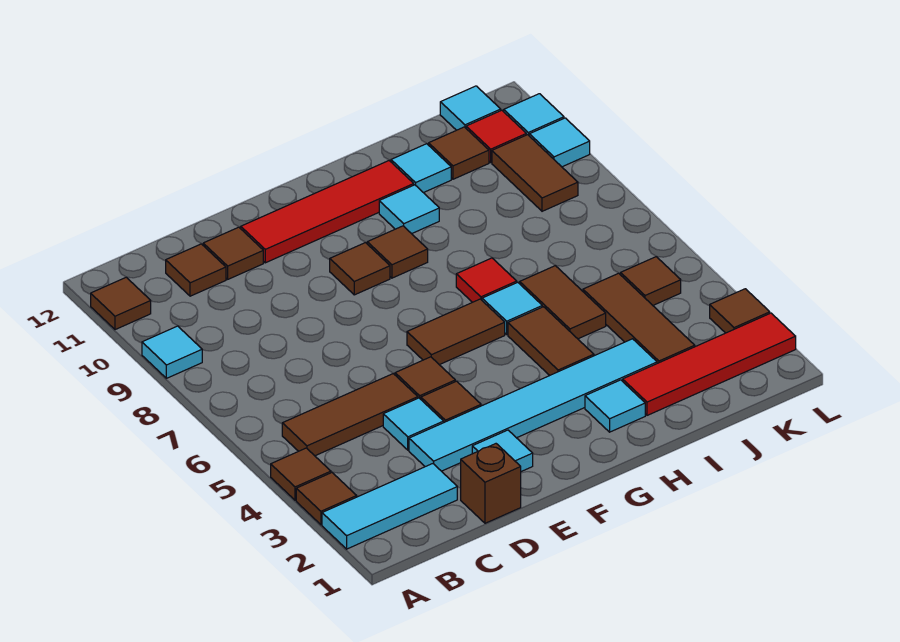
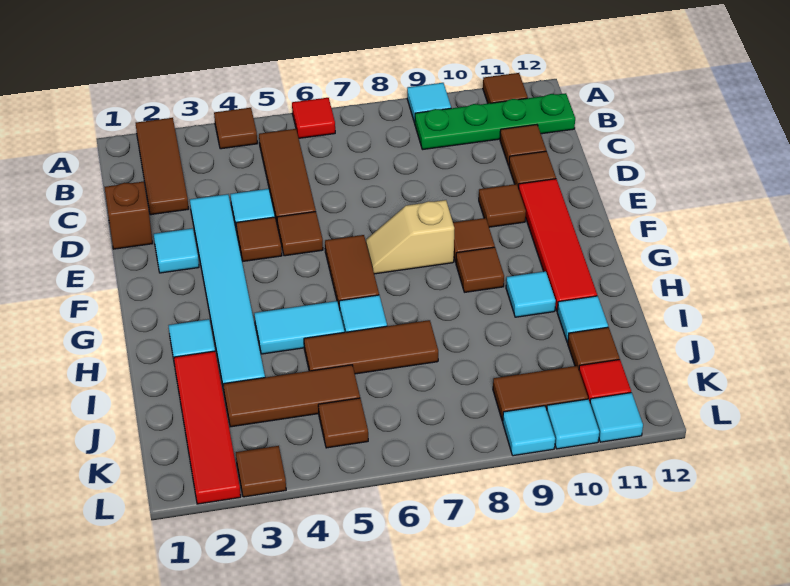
cyan tile A2:C2 level 1 -> brown tile A2:C2 level 1
brown tile A3 level 1 -> brown tile E10 level 1
none -> green plate B9:B12 level 1
none -> tan slope F7:F8 level 1 top 8
brown tile H4:H5 level 1 -> cyan tile H4:H5 level 1
red tile H7 level 1 -> red tile A6 level 1
brown tile I5:I6 level 1 -> brown tile I5:I7 level 1
cyan tile K12 level 1 -> cyan tile L9 level 1

